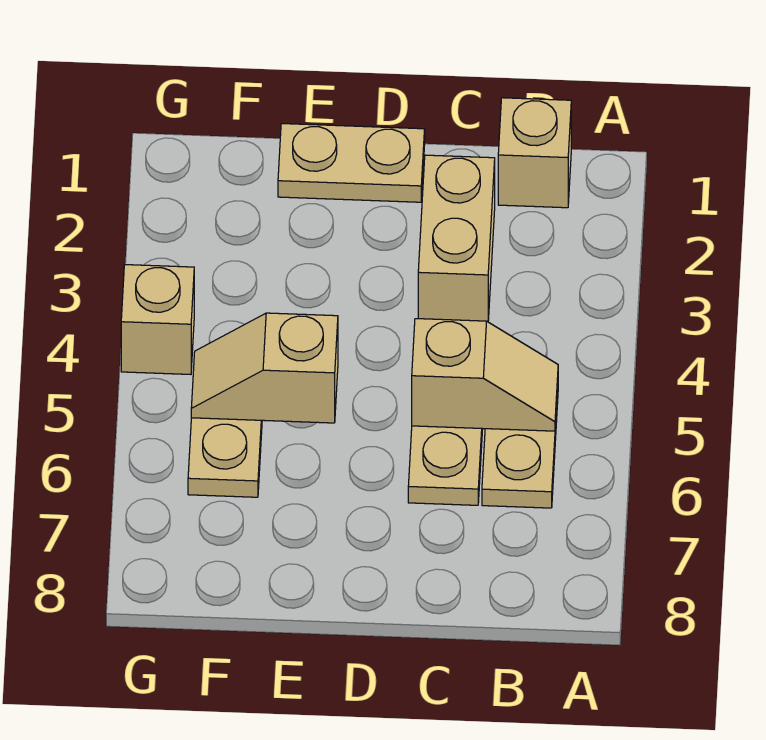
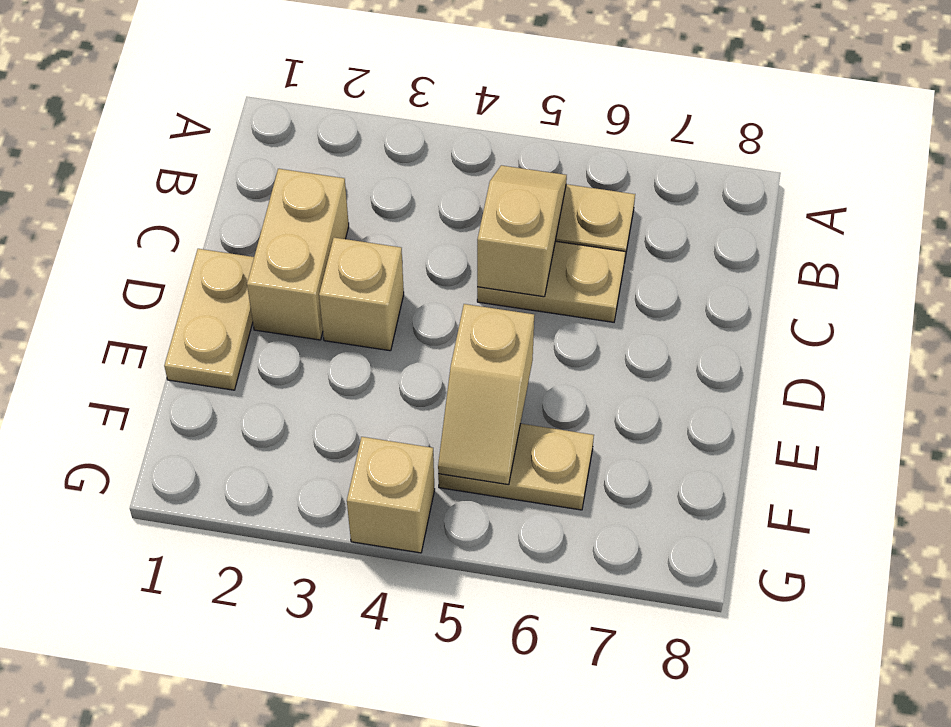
tan brick B1 level 1 -> tan brick D3 level 1
tan brick C2:C3 level 1 -> tan brick C2:D2 level 1

